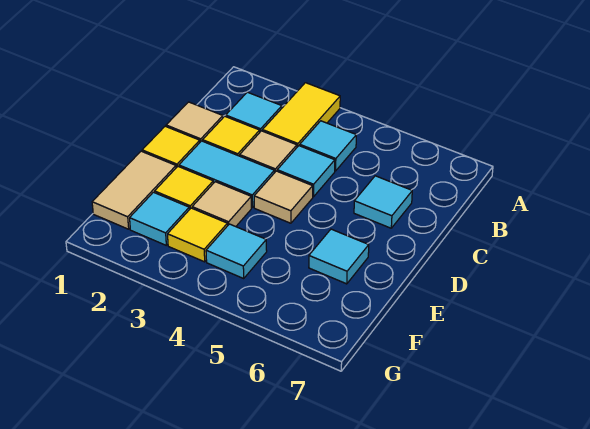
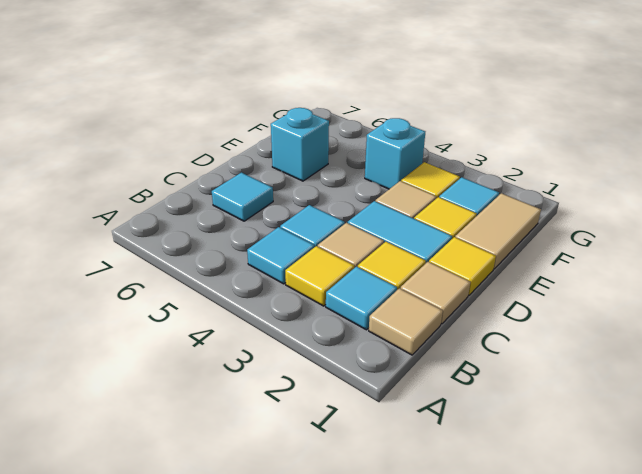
yellow tile A3:B3 level 1 -> yellow tile B3 level 1
tan tile D4 level 1 -> tan tile B1 level 1
cyan tile E6 level 1 -> cyan brick E6 level 1
cyan tile F4 level 1 -> cyan brick F4 level 1

